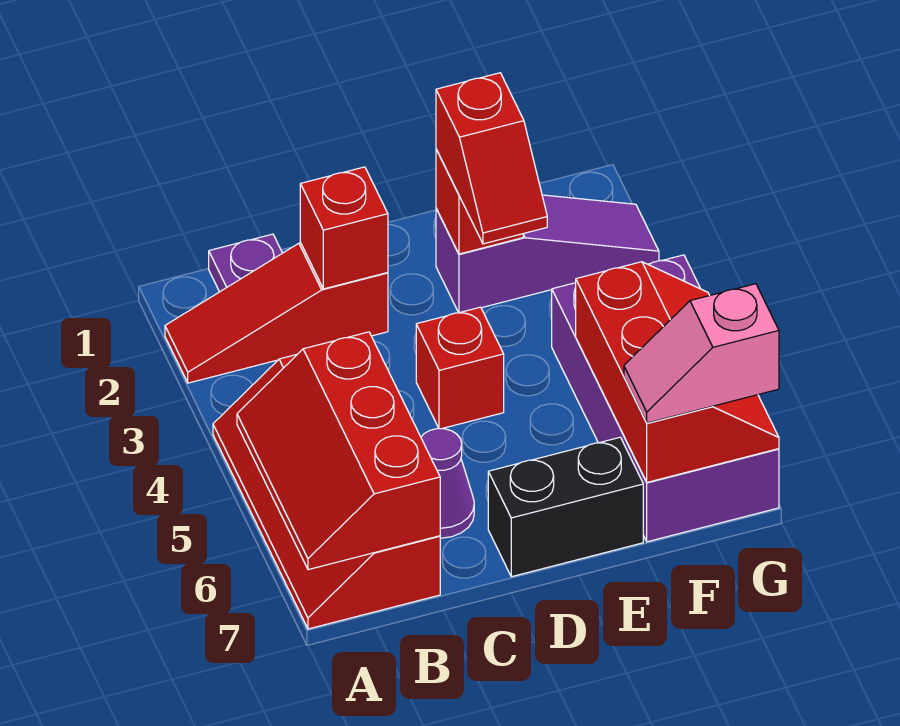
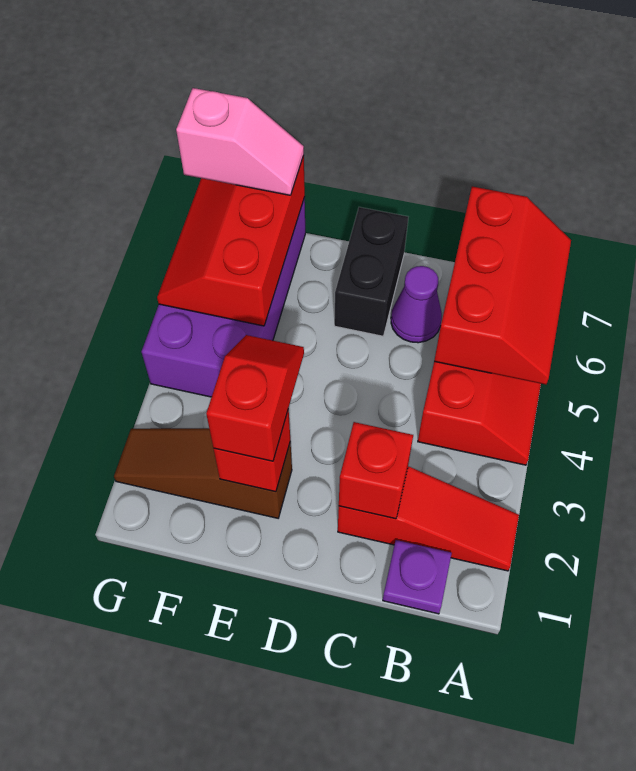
red brick D4 level 1 -> none
black brick D7:E7 level 1 -> black brick D6:D7 level 1
purple slope E2:G2 level 1 top E -> brown slope E2:G2 level 1 top E

